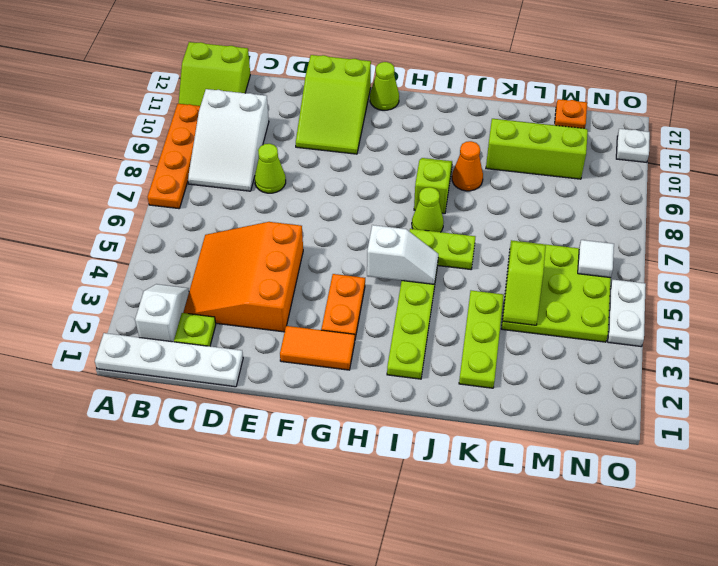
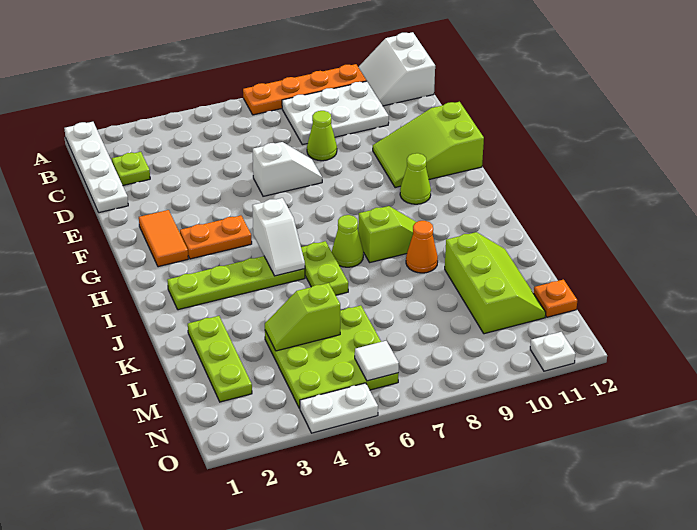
lime slope A11:B12 level 1 top 12 -> white slope A11:B12 level 1 top 12
white slope B2:B3 level 1 top 2 -> white slope E6:E7 level 1 top 6
white slope B8:C10 level 1 top 10 -> white plate B8:C10 level 1
orange slope C3:E5 level 1 top E -> none
lime cone G12 level 1 -> lime cone G10 level 1
lime plate K2:K4 level 1 -> lime plate K2:M2 level 1

